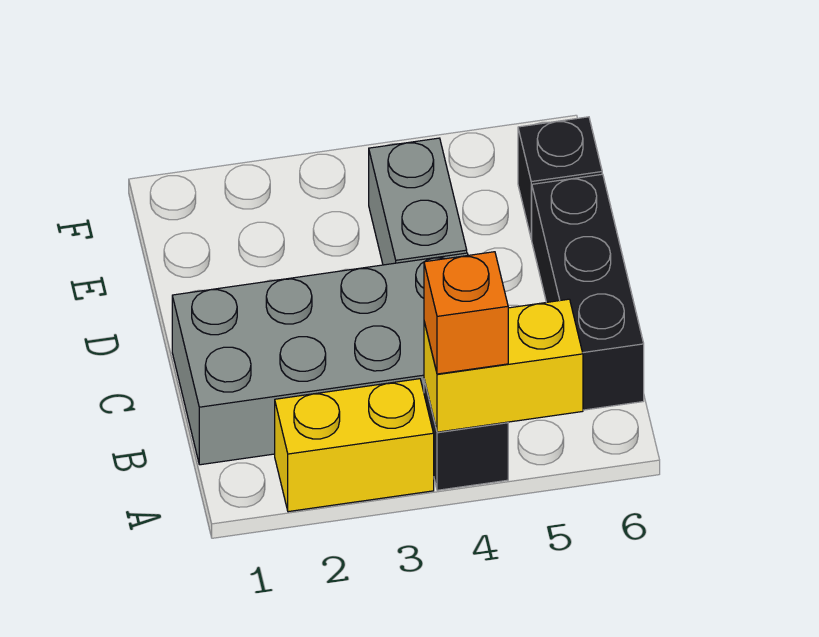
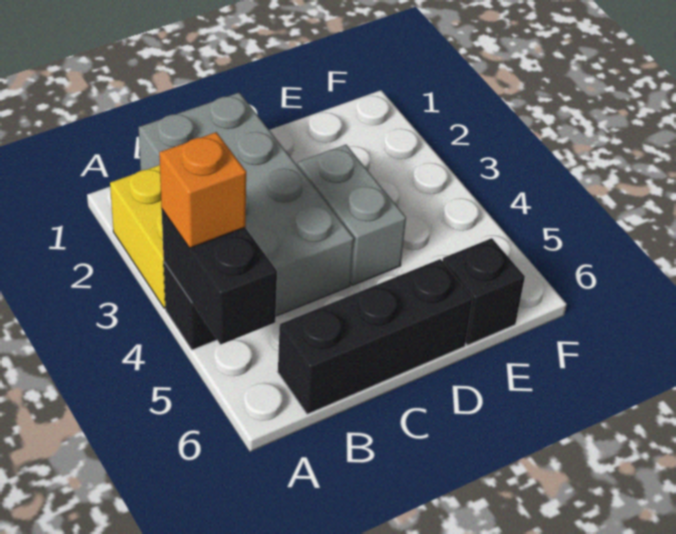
yellow brick A4:A5 level 2 -> black brick A4:A5 level 2
grey brick D4:E4 level 1 -> grey brick D3:D4 level 1

